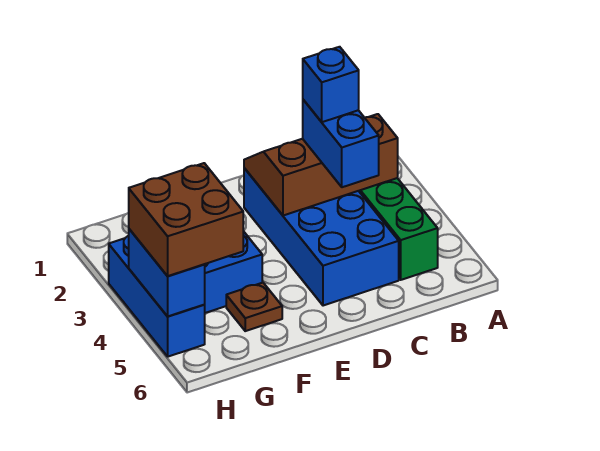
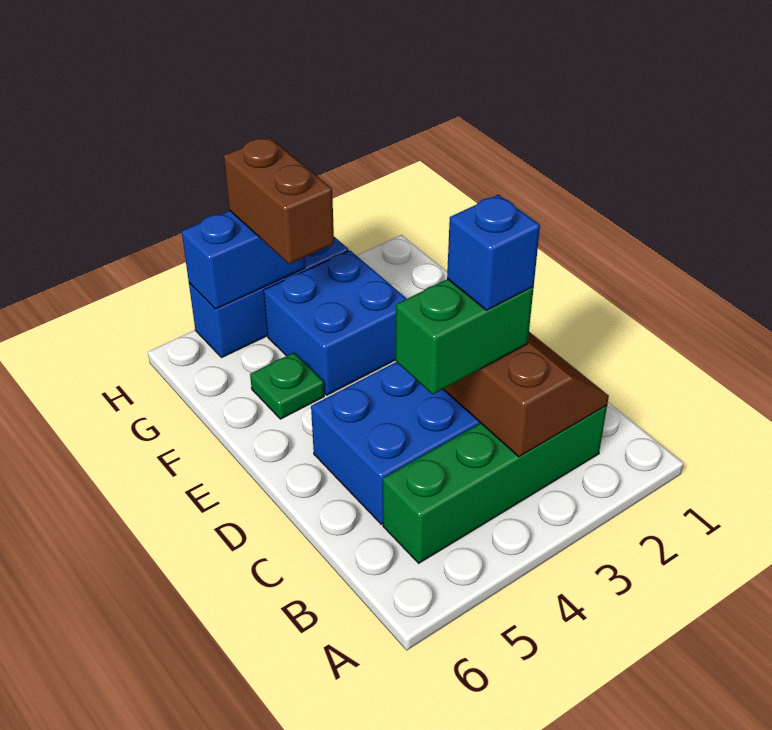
blue brick C3:C4 level 3 -> green brick C3:C4 level 3
brown plate F5 level 1 -> green plate F5 level 1
brown brick G4:H5 level 3 -> brown brick G4:H4 level 3

